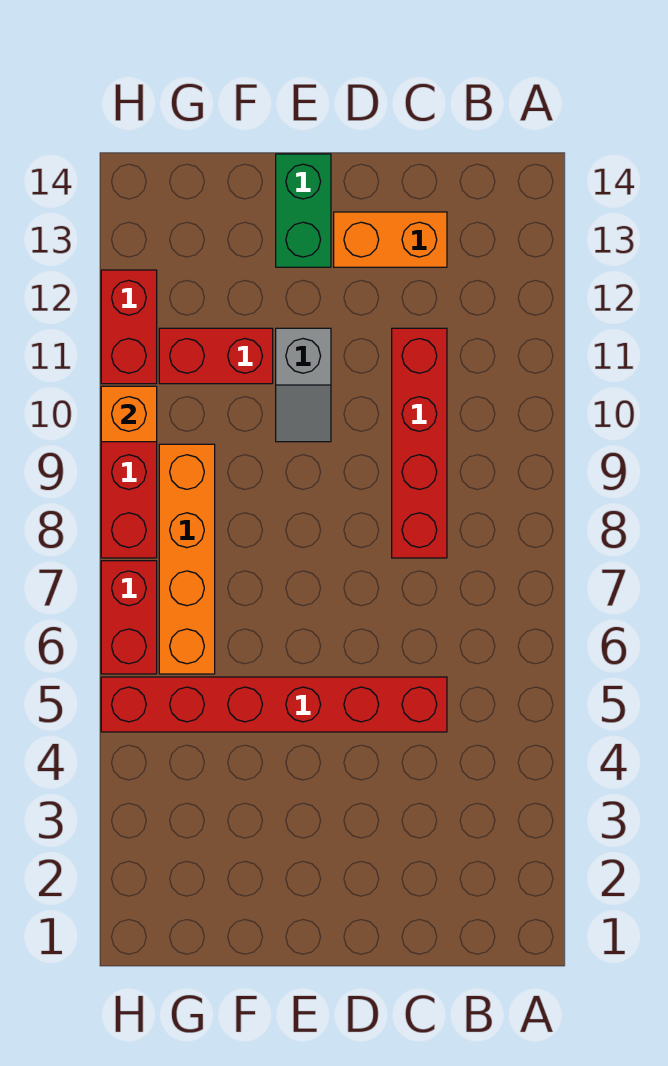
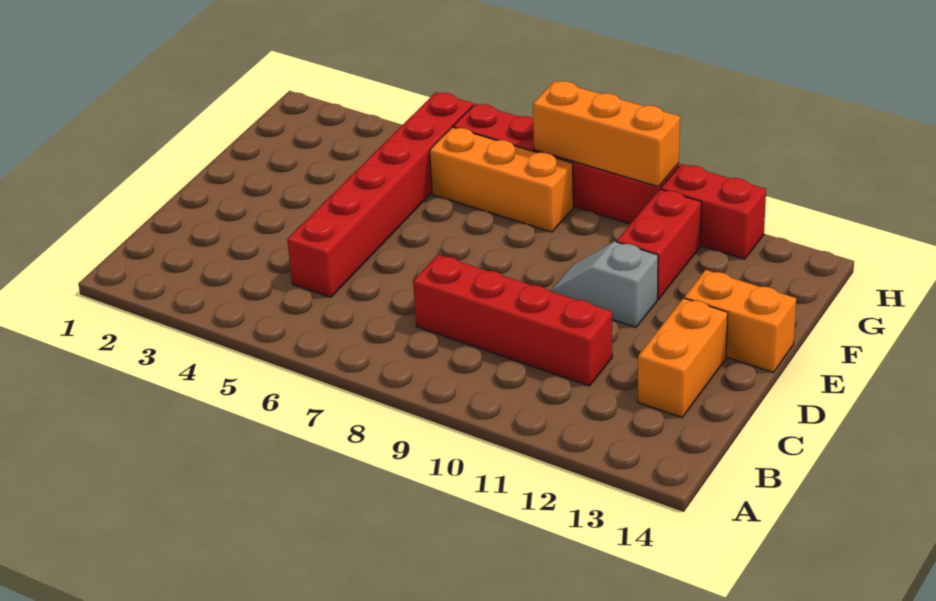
green brick E13:E14 level 1 -> orange brick E13:E14 level 1
orange brick G6:G9 level 1 -> orange brick G6:G8 level 1
orange brick H10 level 2 -> orange brick H8:H10 level 2

